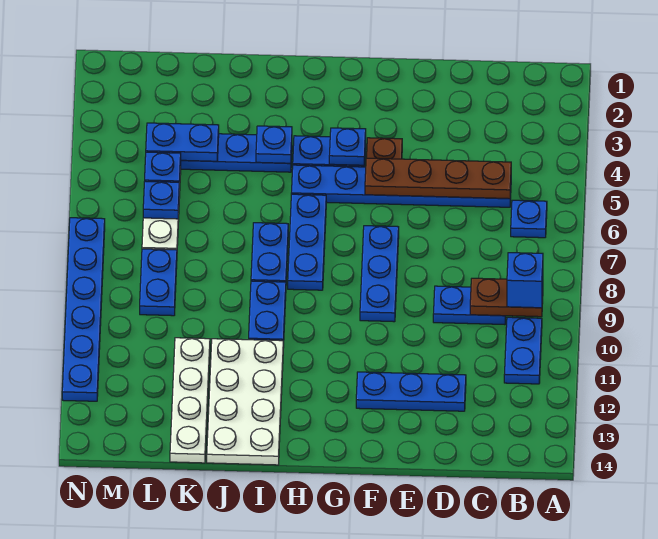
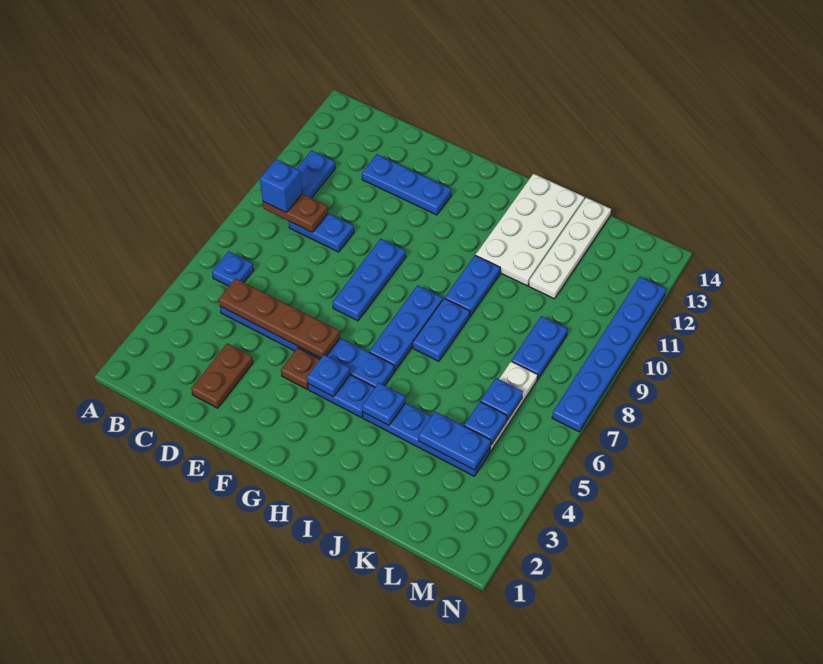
none -> brown plate D2:D3 level 1

